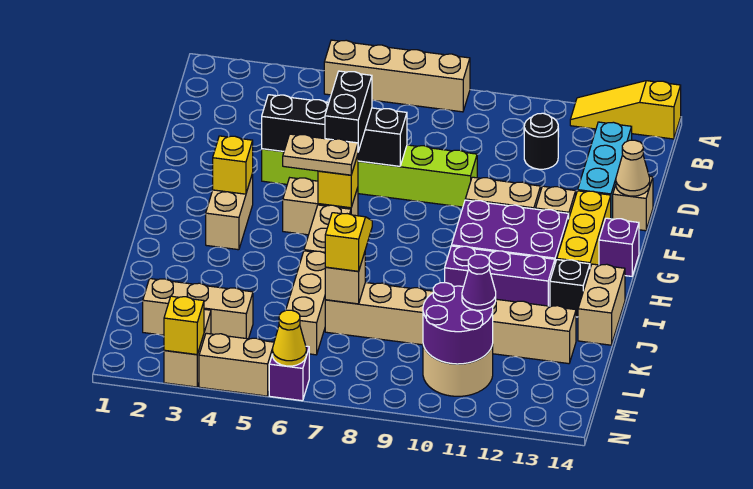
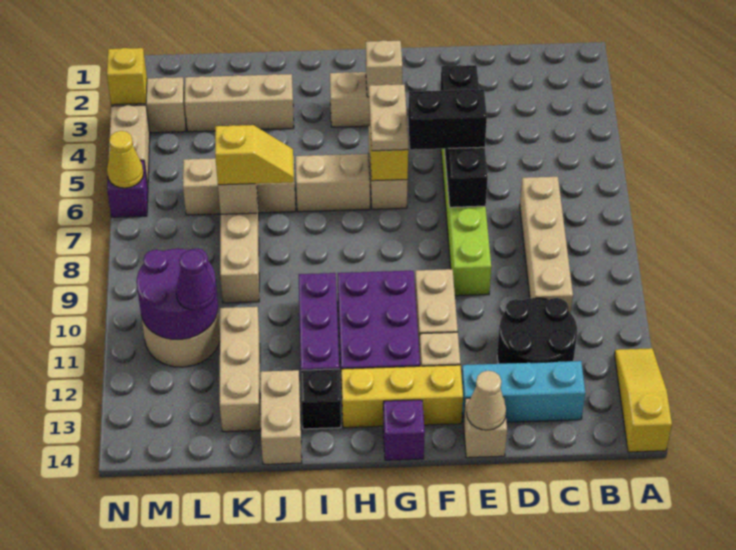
tan brick A5:A8 level 1 -> tan brick C7:C10 level 1
black round brick C11 level 1 -> black round brick C11:D12 level 1
yellow brick G3 level 2 -> tan brick G3 level 2
tan brick I14:J14 level 1 -> tan brick J13:J14 level 1
tan brick L2:L4 level 1 -> tan brick J3:L3 level 1

